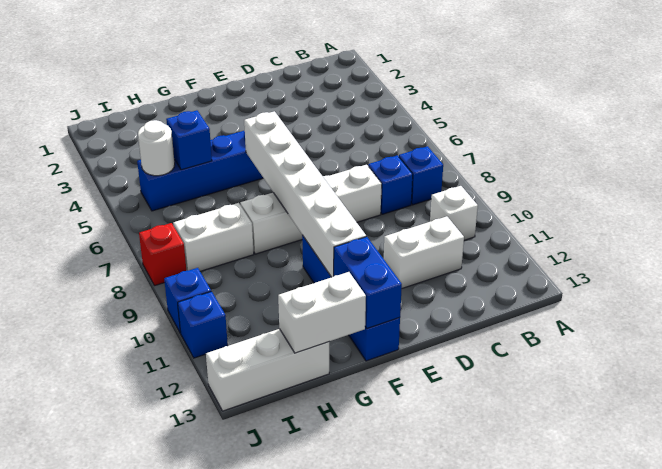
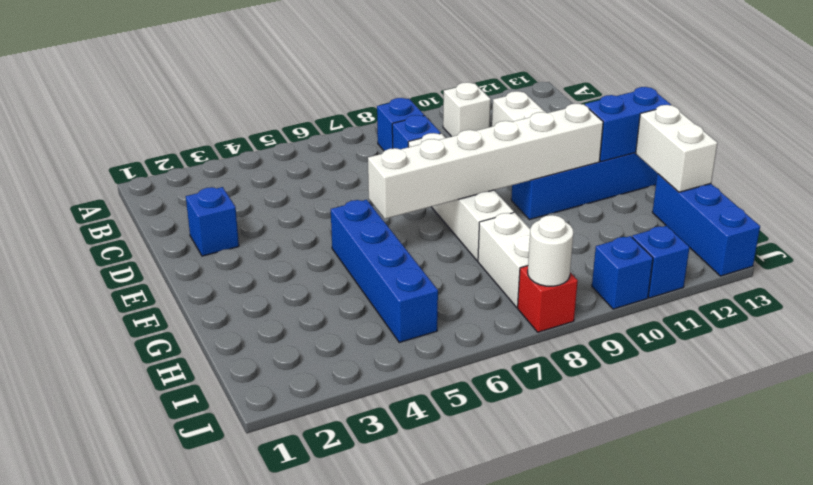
blue brick H5 level 2 -> blue brick D2 level 1
white brick H13:J13 level 1 -> blue brick H13:J13 level 1
white round brick I5 level 2 -> white round brick J8 level 2

